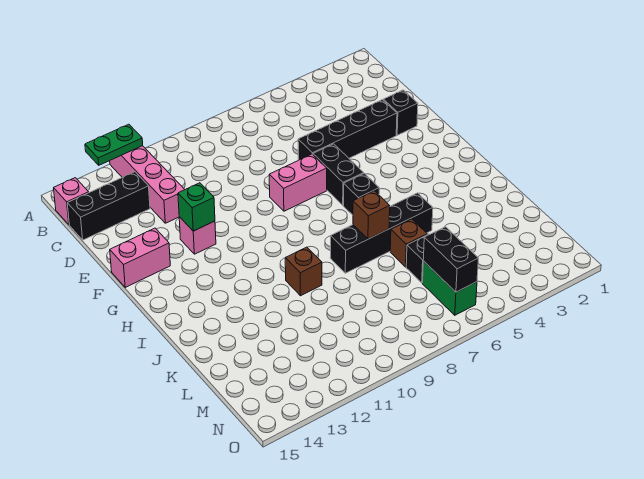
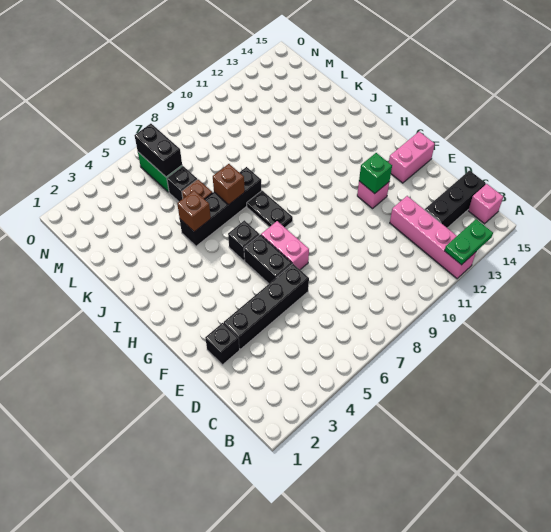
pink brick F7:F8 level 1 -> pink brick F7:G7 level 1
none -> black plate H8:I8 level 1
brown brick J10 level 1 -> brown brick J5 level 2

